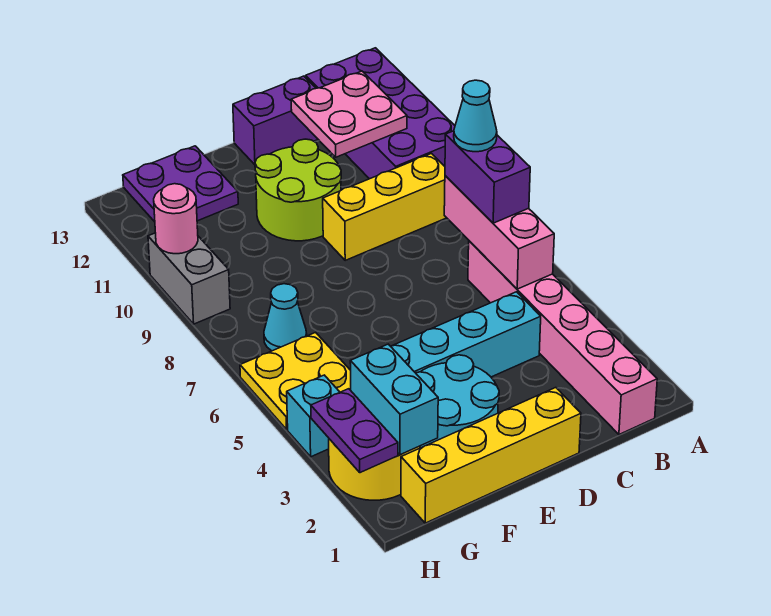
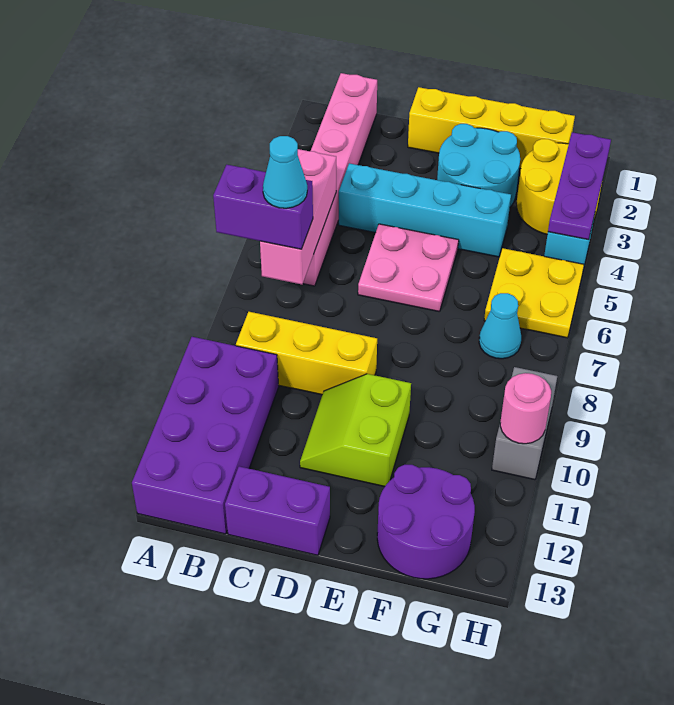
purple brick B6:B7 level 3 -> purple brick A7:B7 level 3
pink plate B11:C12 level 2 -> pink plate D5:E6 level 1
lime round brick D10:E11 level 1 -> lime slope D10:E11 level 1 top E
purple plate F12:G13 level 1 -> purple round brick F12:G13 level 1
cyan brick G2:G3 level 2 -> none
purple plate H2:H3 level 2 -> purple plate H2:H4 level 2

